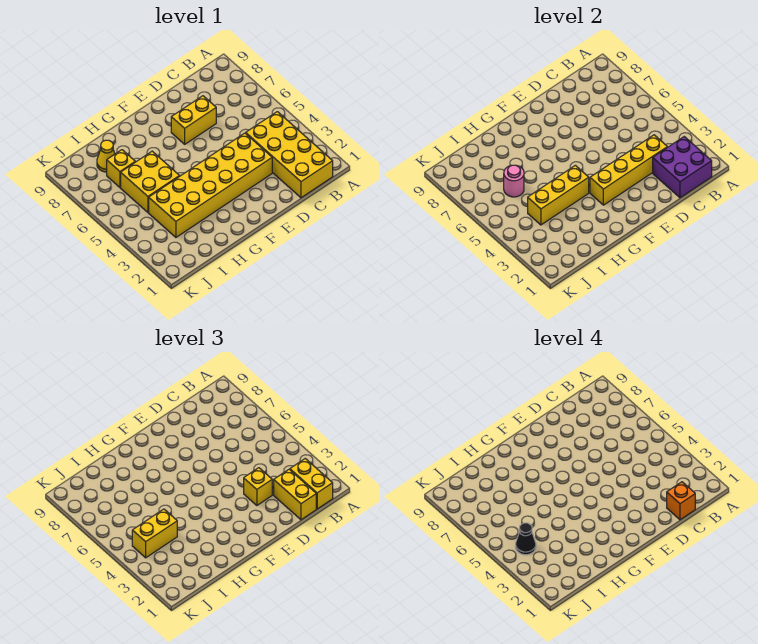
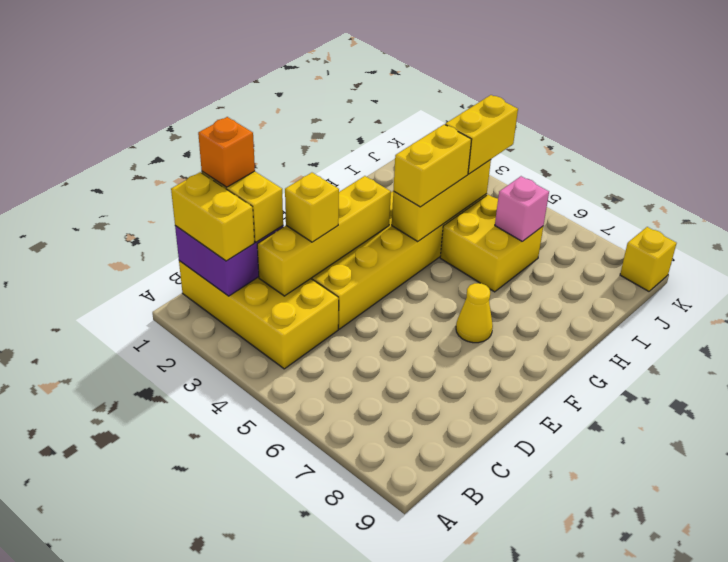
yellow brick D7:E7 level 1 -> yellow brick G4:H4 level 3
pink round brick I6 level 2 -> pink brick I6 level 2
yellow brick I7 level 1 -> yellow brick K9 level 1
yellow cone I8 level 1 -> yellow cone F7 level 1
black cone J4 level 4 -> none

